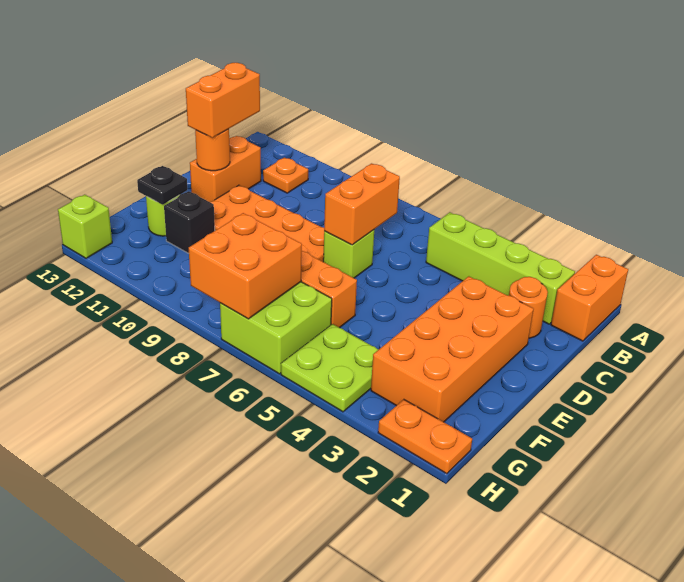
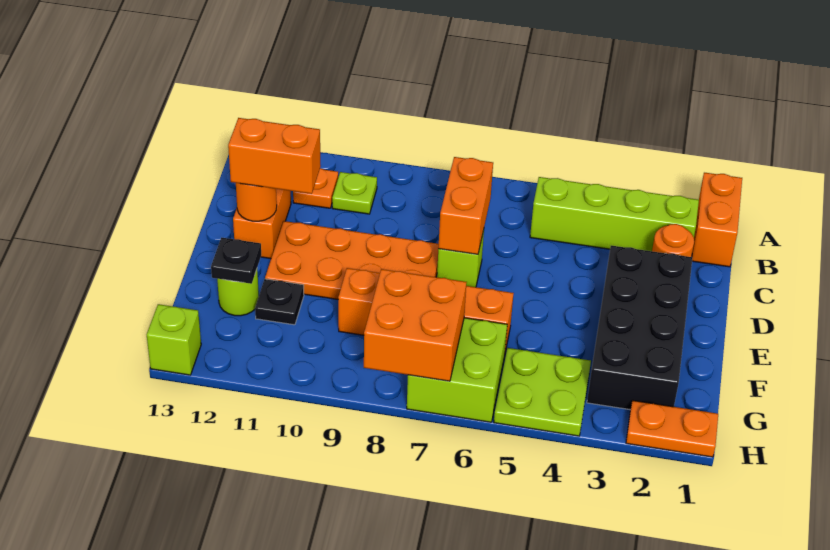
none -> lime plate B10 level 1
orange brick C12:D12 level 3 -> orange brick D11:D12 level 3
orange brick D2:G3 level 1 -> black brick D2:G3 level 1
black brick F11 level 1 -> black plate F11 level 1

